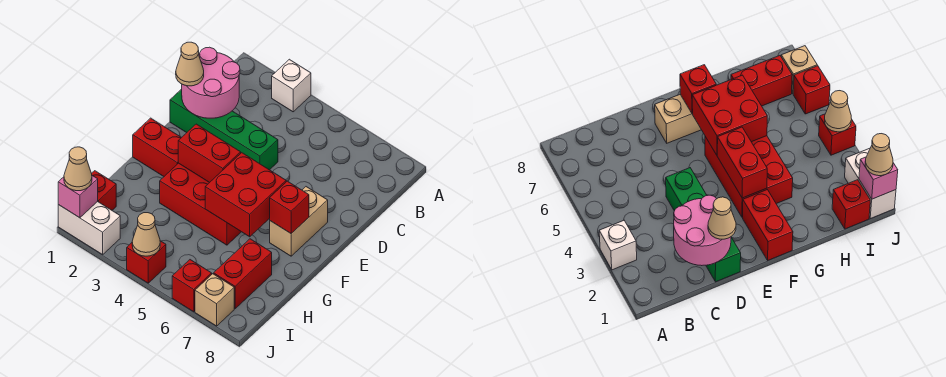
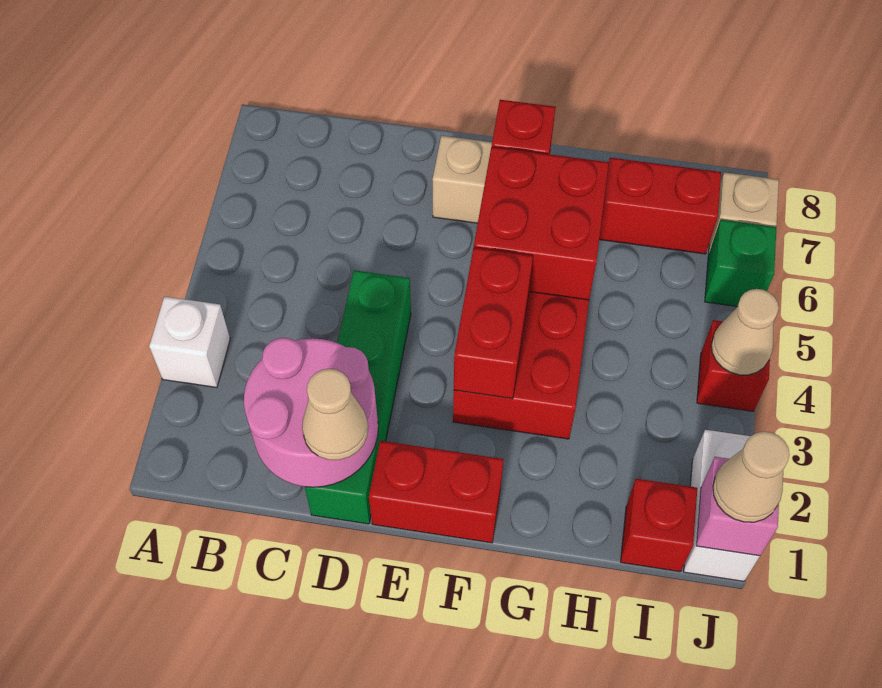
red brick F1:F2 level 1 -> red brick E1:F1 level 1
red brick J6 level 1 -> green brick J6 level 1

